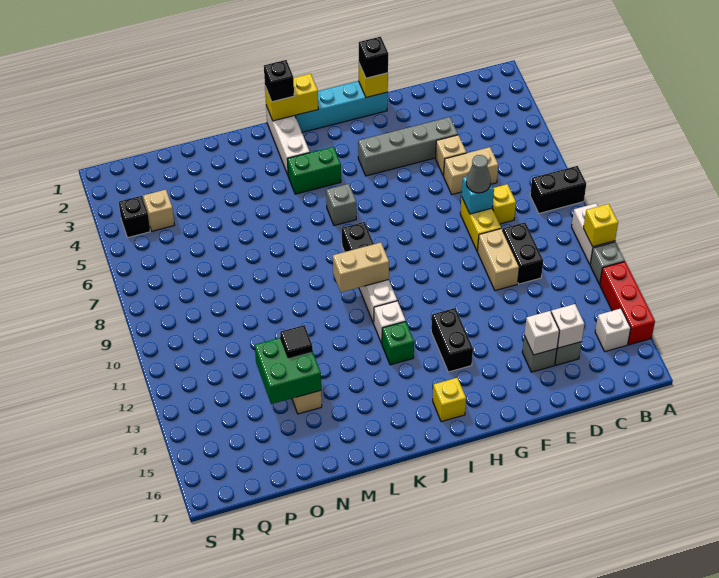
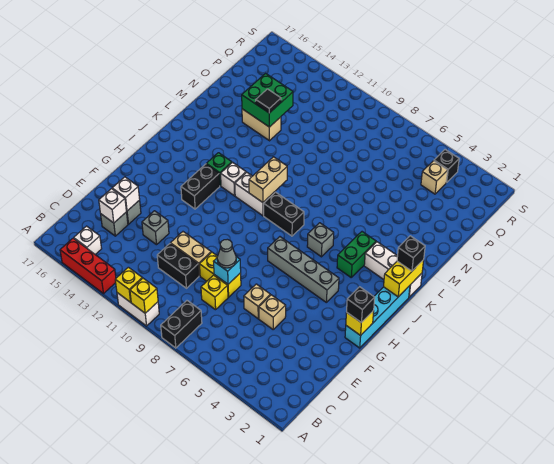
grey brick A12 level 1 -> grey brick E13 level 1
tan brick D6:E6 level 1 -> tan brick E6 level 1
grey brick E4:H4 level 1 -> grey brick H4:H7 level 1
black brick H13:H14 level 1 -> black brick H13:I13 level 1
yellow brick I16 level 1 -> yellow brick A10 level 2

